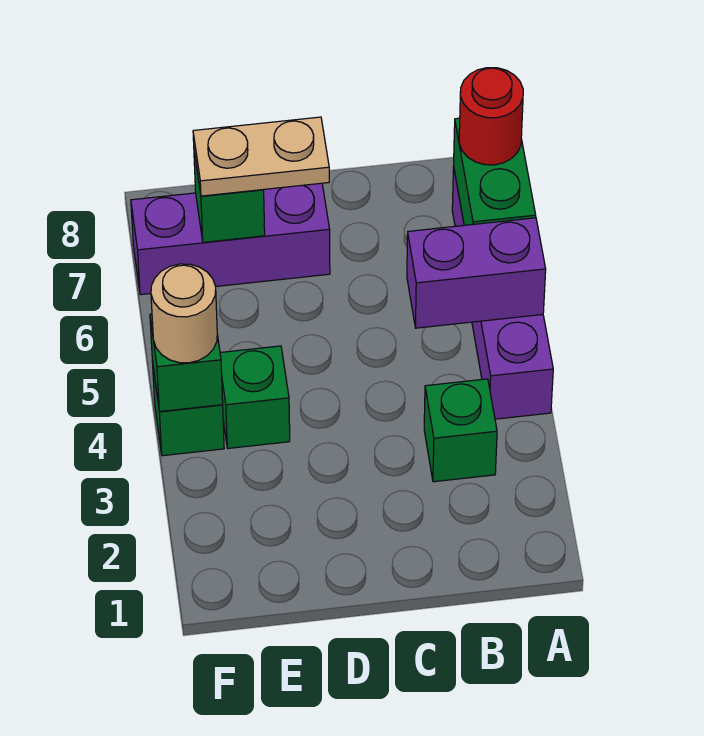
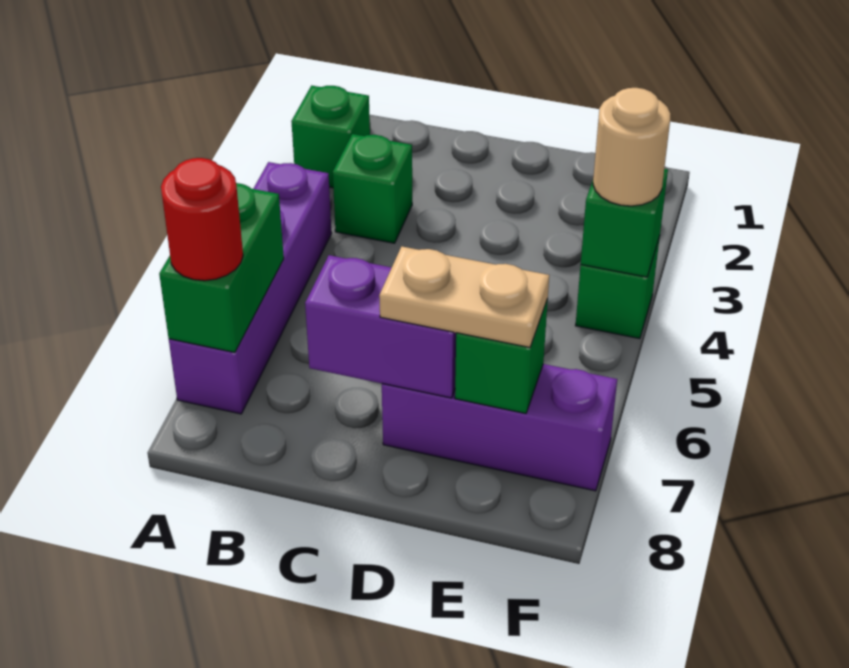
purple brick A5:B5 level 2 -> purple brick C7:D7 level 2
green brick E4 level 1 -> green brick A2 level 1

